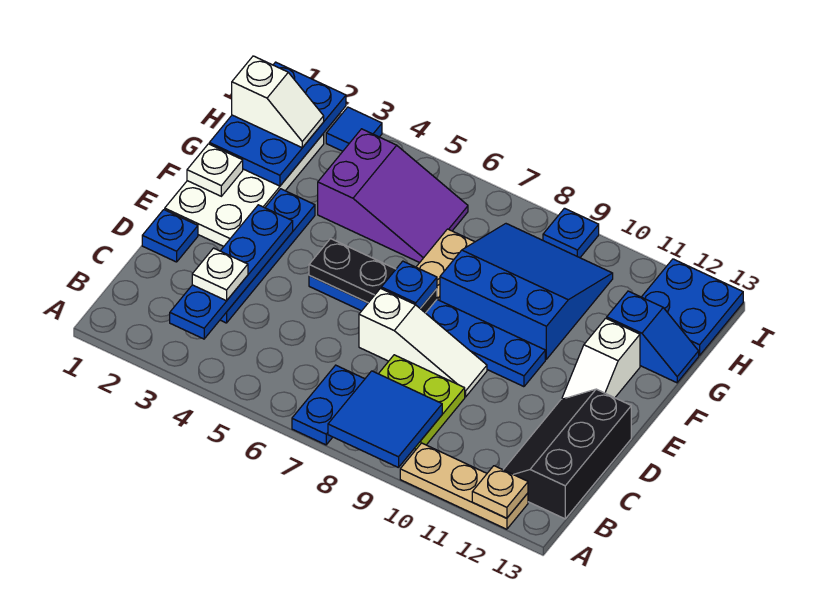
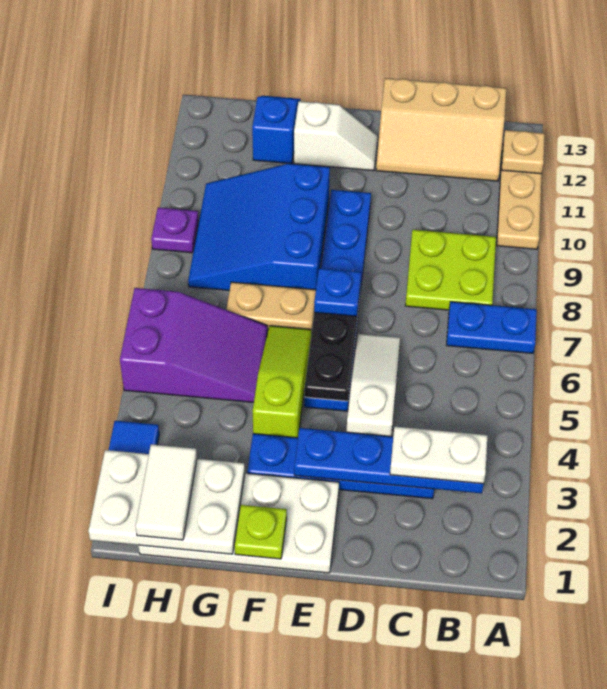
blue tile A8:B9 level 2 -> none
black slope B12:D13 level 1 top 13 -> tan slope B12:D13 level 1 top 13
white plate C3 level 3 -> white plate B3:C3 level 3
blue plate D1 level 1 -> none
white slope D7:D9 level 1 top 7 -> white slope D4:D6 level 1 top 4
white plate F1 level 2 -> lime plate F1 level 2
none -> lime slope F4:F6 level 1 top 4
blue plate G1:I2 level 2 -> white plate G1:I2 level 2
purple slope G4:H6 level 1 top 4 -> purple slope G5:I6 level 1 top I
white slope H1:H2 level 3 top 1 -> white tile H1:H2 level 3
blue plate H12:I13 level 1 -> none
blue plate I9 level 1 -> purple plate I9 level 1

